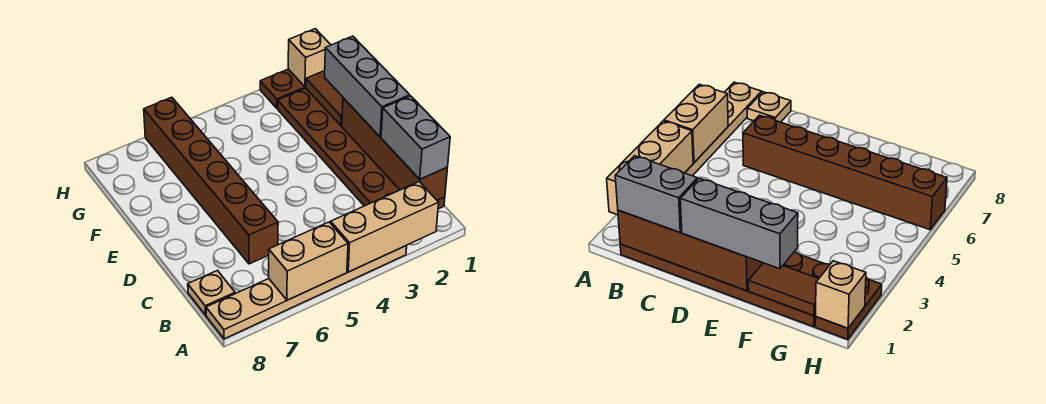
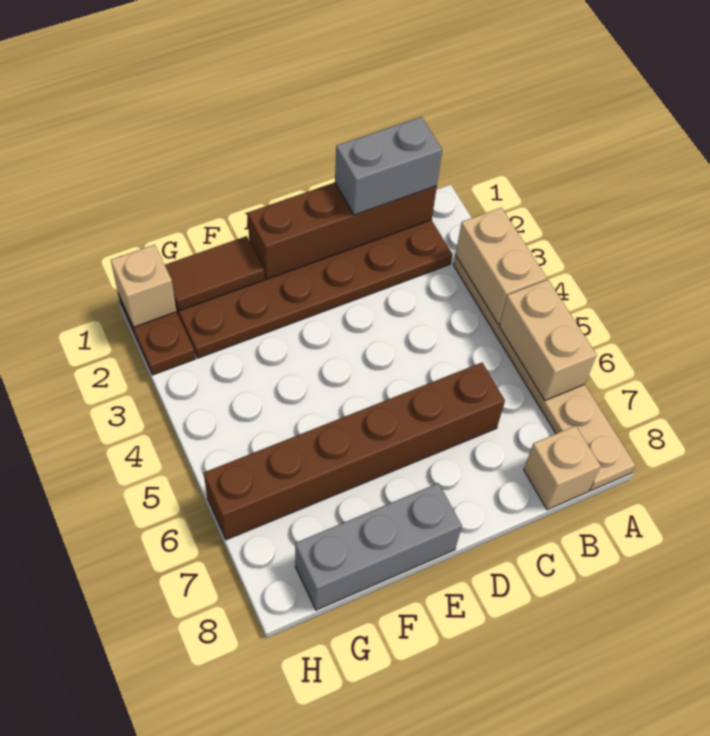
tan brick A2:A4 level 2 -> tan brick A3:A4 level 2
tan plate B8 level 1 -> tan brick B8 level 1
grey brick D1:F1 level 3 -> grey brick E8:G8 level 1

